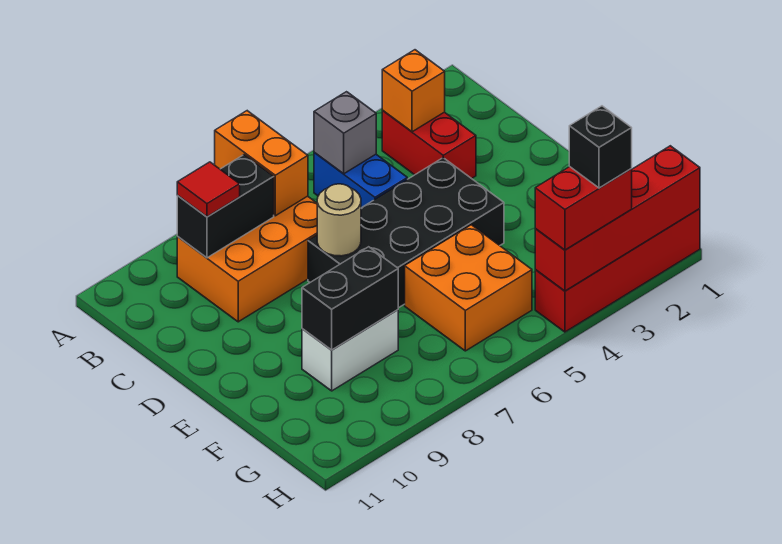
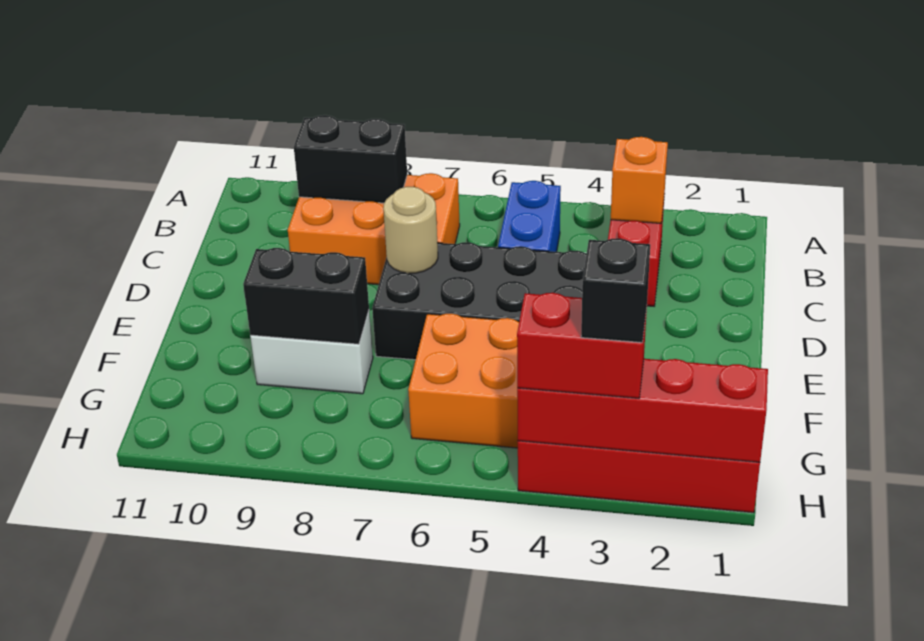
orange brick A7:B7 level 2 -> none
grey brick B5 level 2 -> none
red tile B9 level 3 -> none

